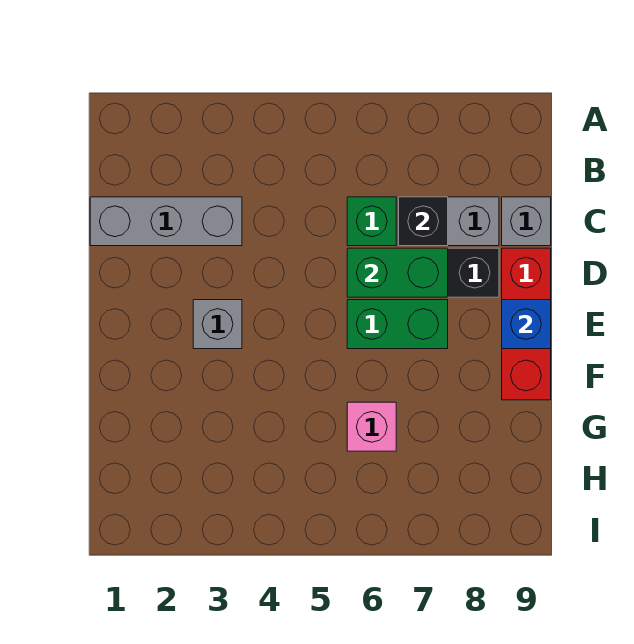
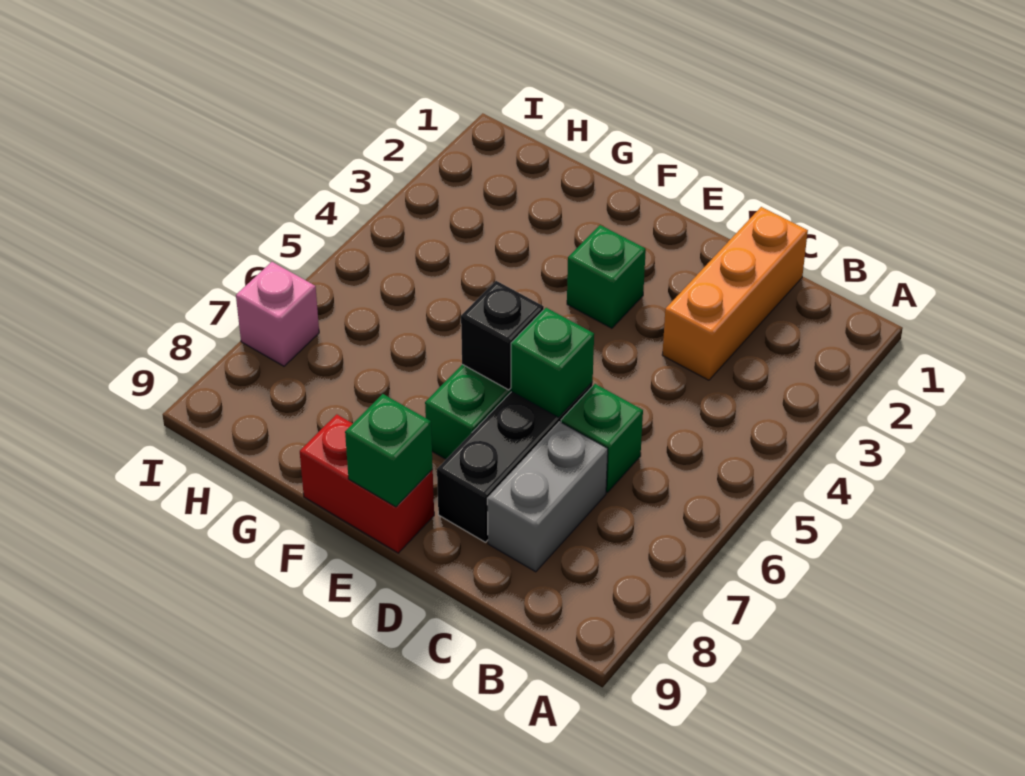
grey brick C1:C3 level 1 -> orange brick C1:C3 level 1
black brick C7 level 2 -> black brick E6 level 2
grey brick C9 level 1 -> none
green brick D6:D7 level 2 -> green brick D6 level 2
red brick D9:F9 level 1 -> red brick E9:F9 level 1
grey brick E3 level 1 -> green brick E3 level 1
blue brick E9 level 2 -> green brick E9 level 2
pink brick G6 level 1 -> pink brick I7 level 1

